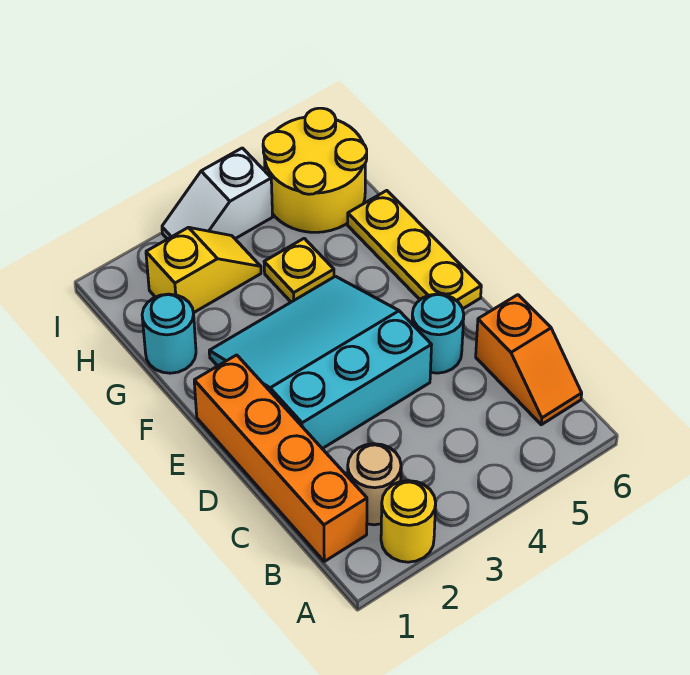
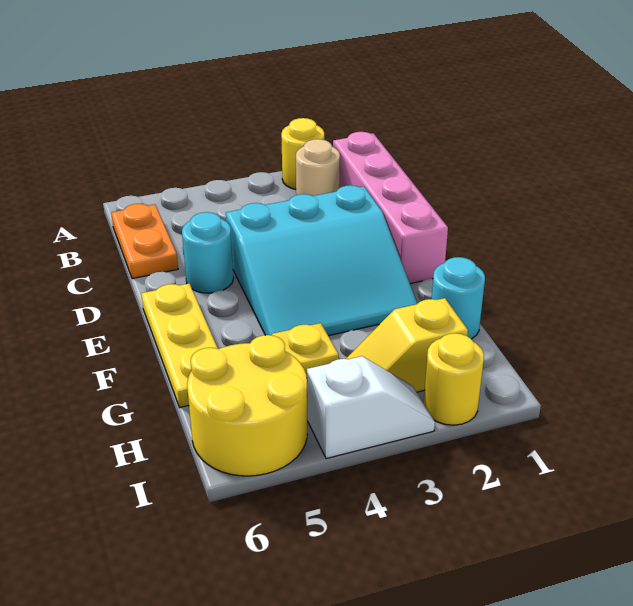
orange brick B1:E1 level 1 -> pink brick B1:E1 level 1
orange slope B6:C6 level 1 top C -> orange plate B6:C6 level 1
none -> yellow round brick I2 level 1

